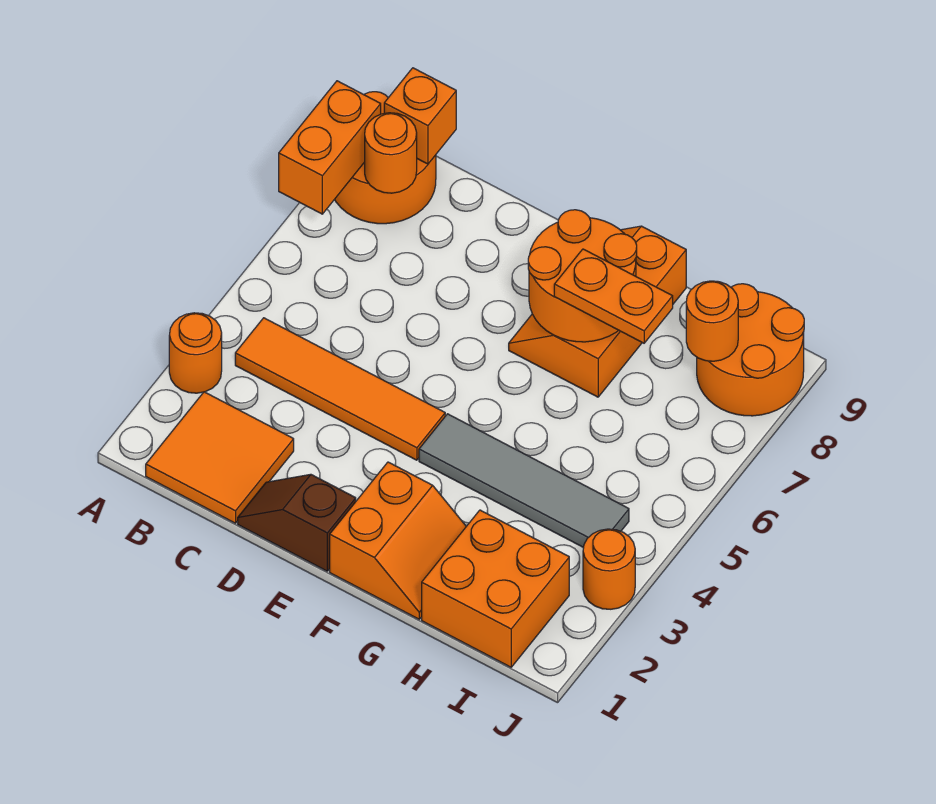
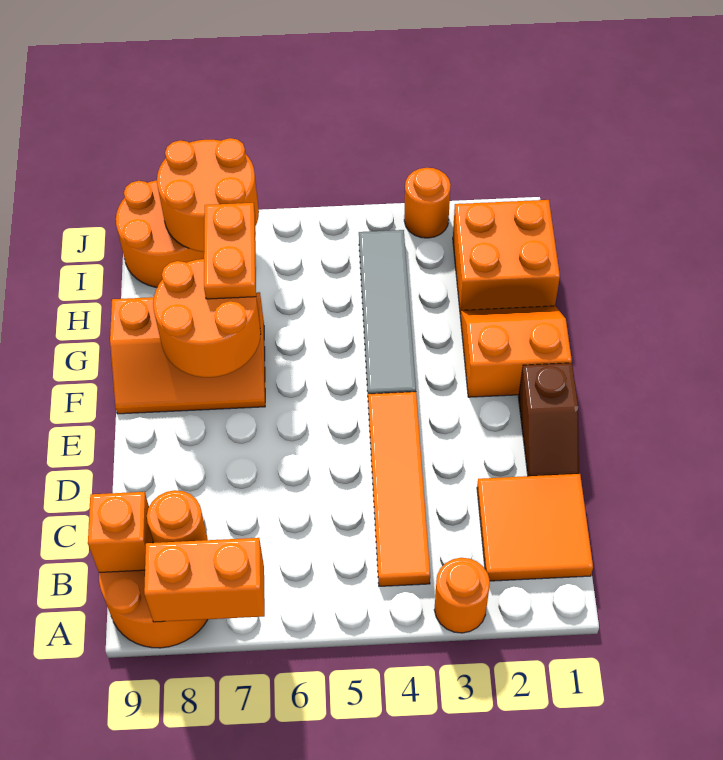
orange round brick I8 level 2 -> orange round brick I7:J8 level 2

